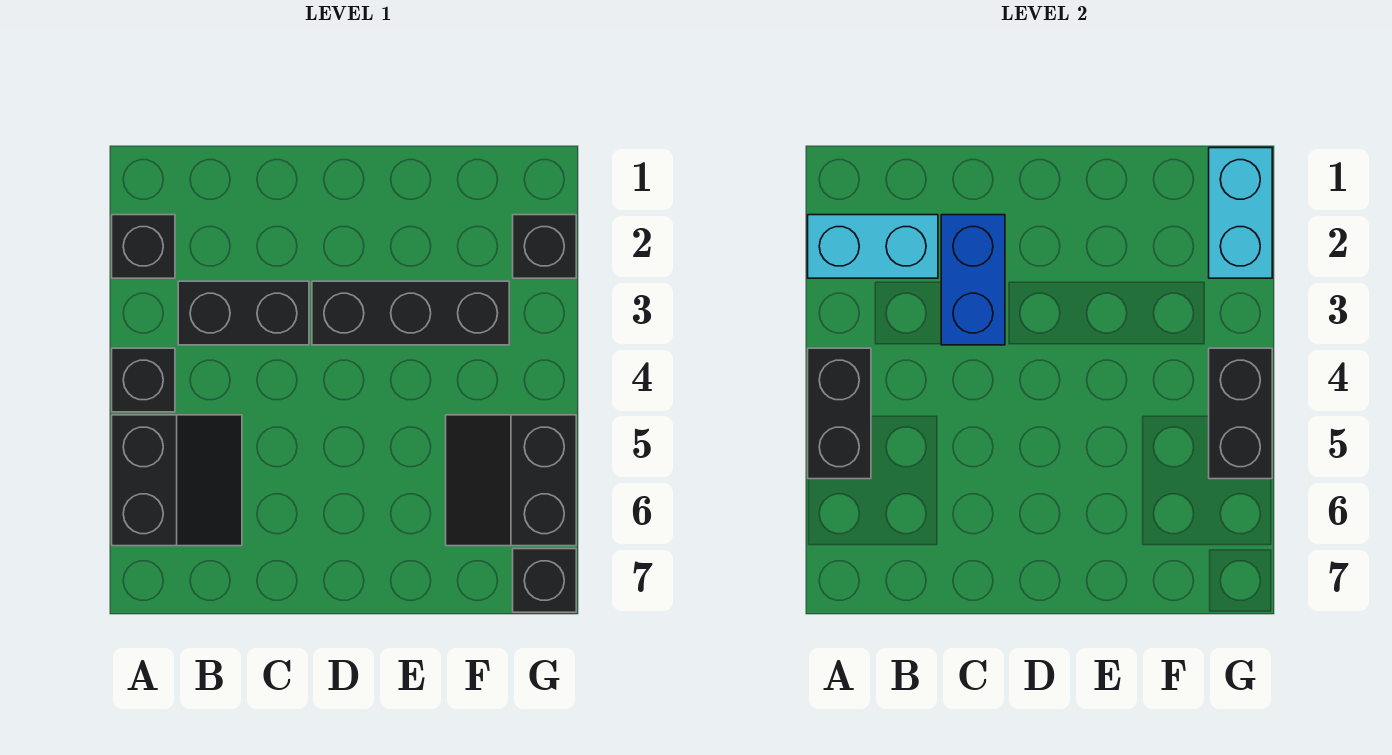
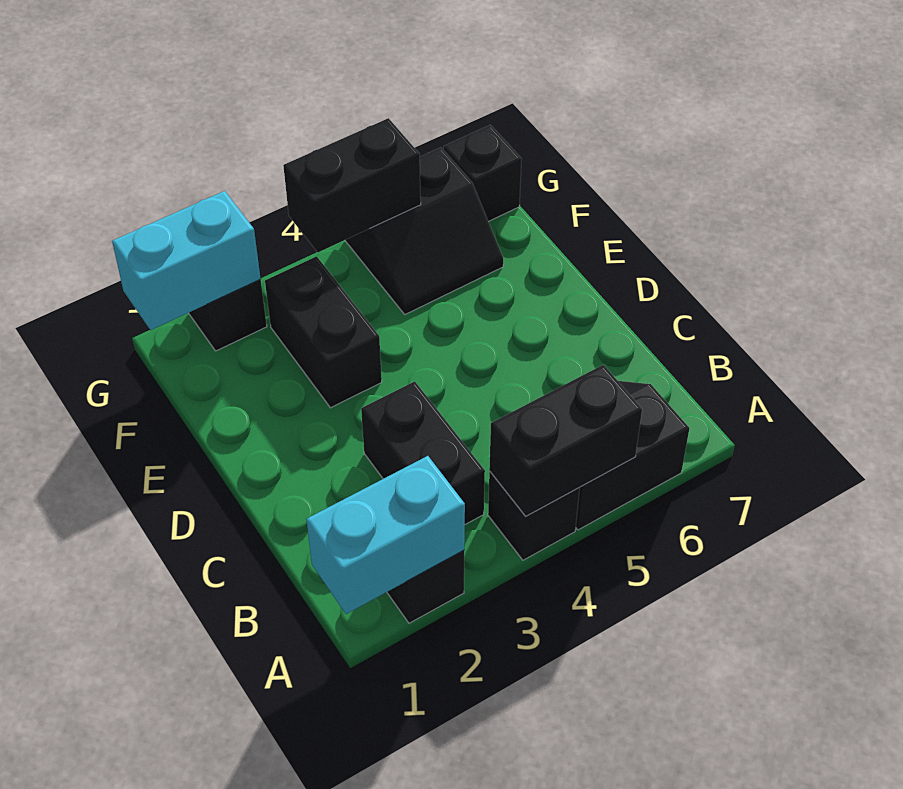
cyan brick A2:B2 level 2 -> cyan brick A1:A2 level 2
blue brick C2:C3 level 2 -> none
black brick D3:F3 level 1 -> black brick E3:F3 level 1

